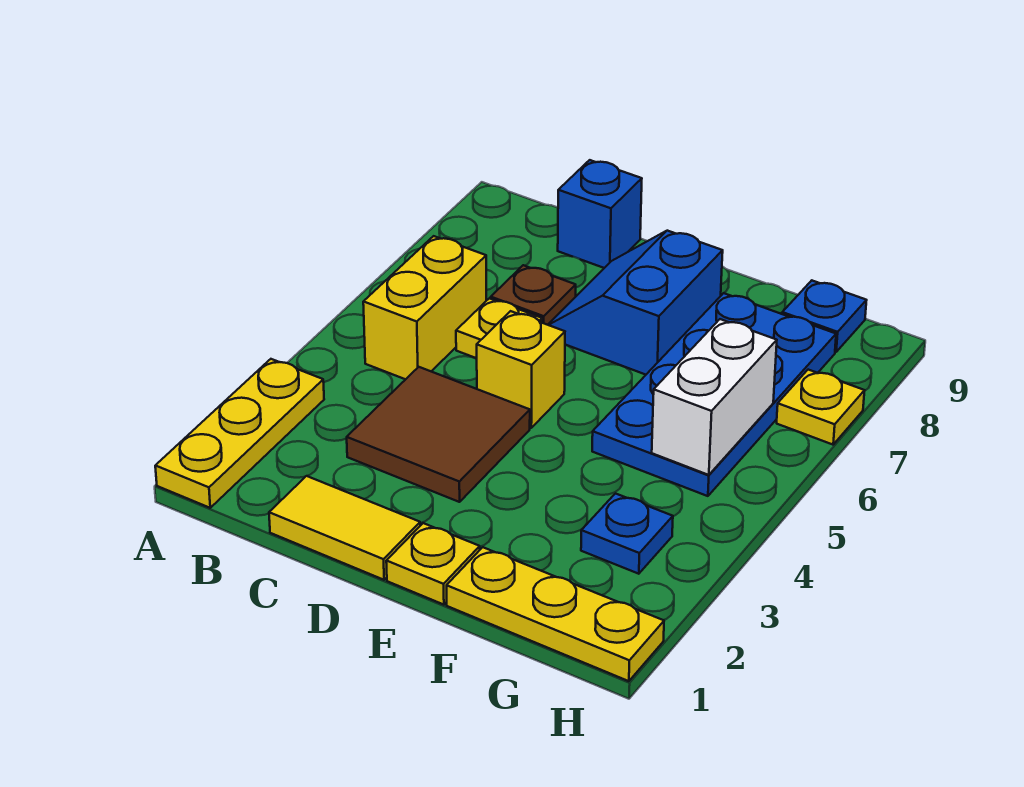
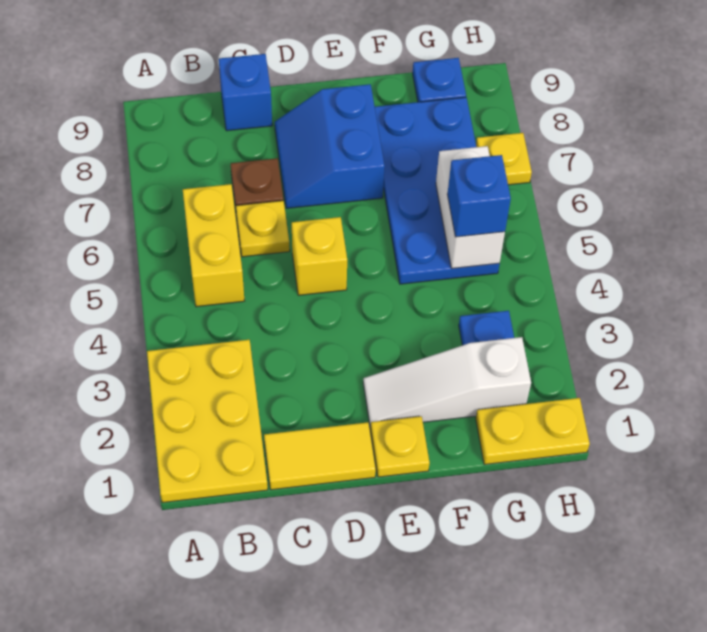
yellow plate A1:A3 level 1 -> yellow plate A1:B3 level 1
brown tile C3:D4 level 1 -> none
none -> white slope E2:G2 level 1 top G
yellow plate F1:H1 level 1 -> yellow plate G1:H1 level 1
none -> blue brick G5 level 3

